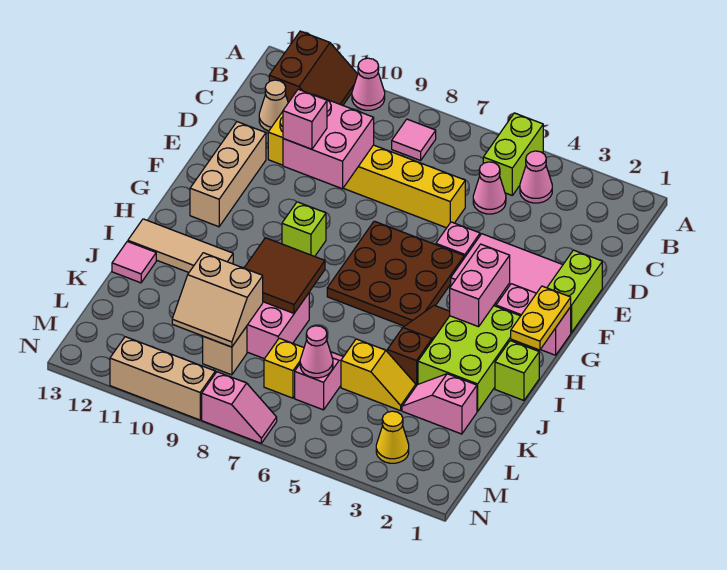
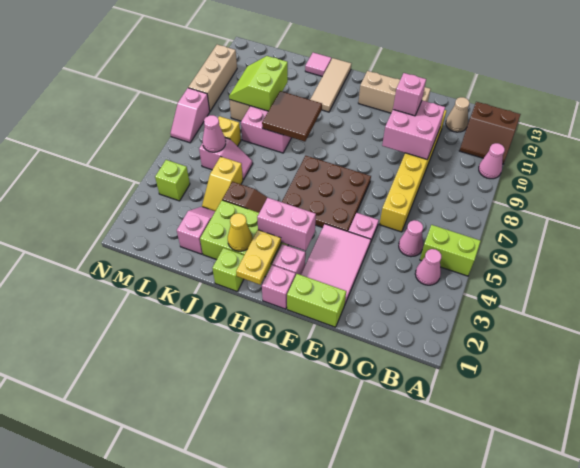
pink tile B8 level 1 -> none
yellow plate G1:H1 level 2 -> yellow plate H1:H2 level 2
lime brick G9 level 1 -> lime brick M4 level 1
tan slope K9:L10 level 2 top K -> lime slope K9:L10 level 2 top K
yellow cone M3 level 1 -> yellow cone I2 level 2

